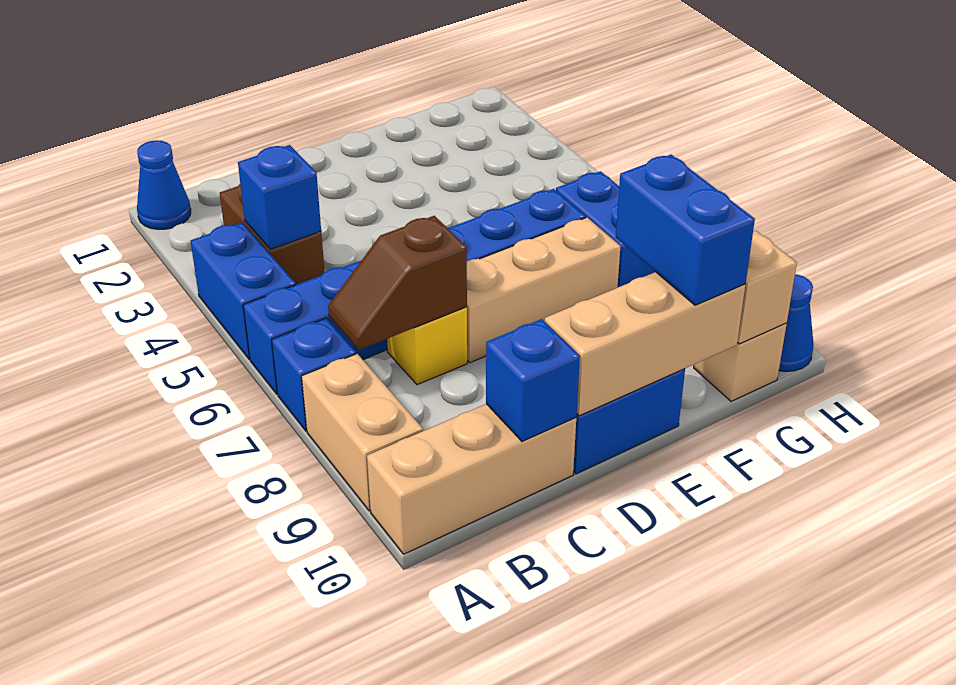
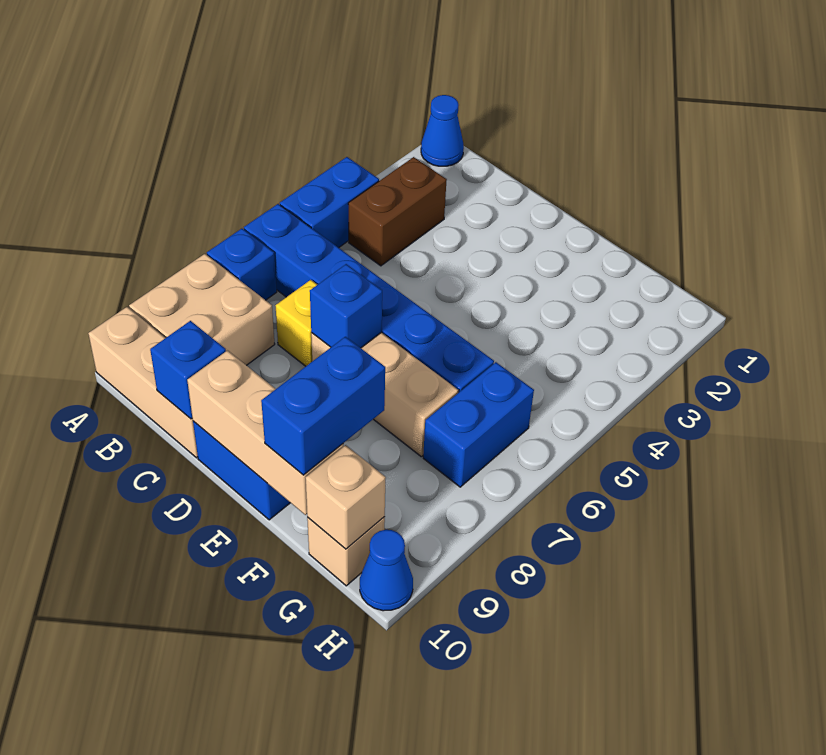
tan brick A8:A9 level 1 -> tan brick A8:B9 level 1
blue brick B4 level 2 -> blue brick D7 level 2
brown slope B7:C7 level 2 top C -> none

